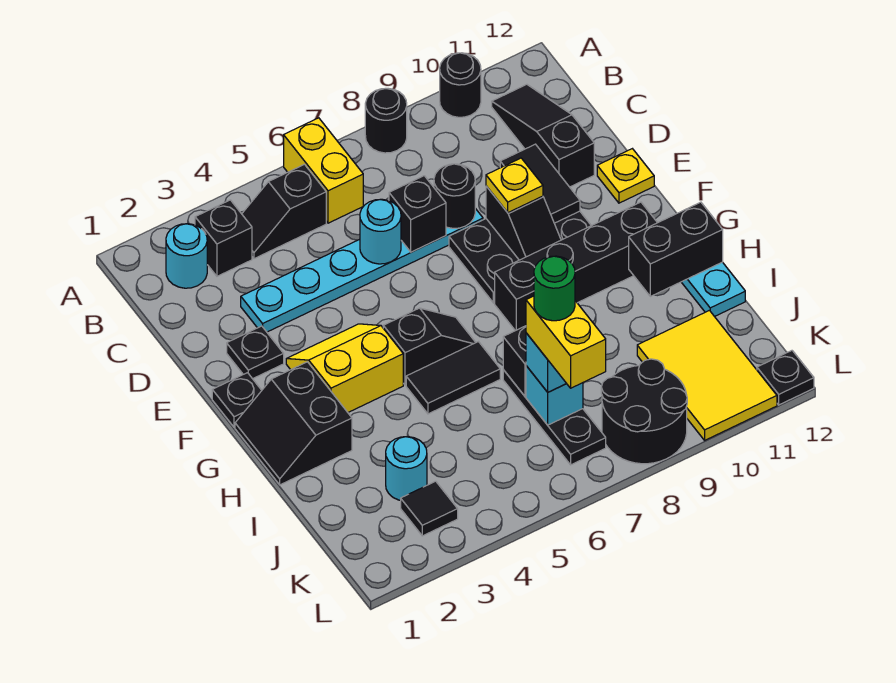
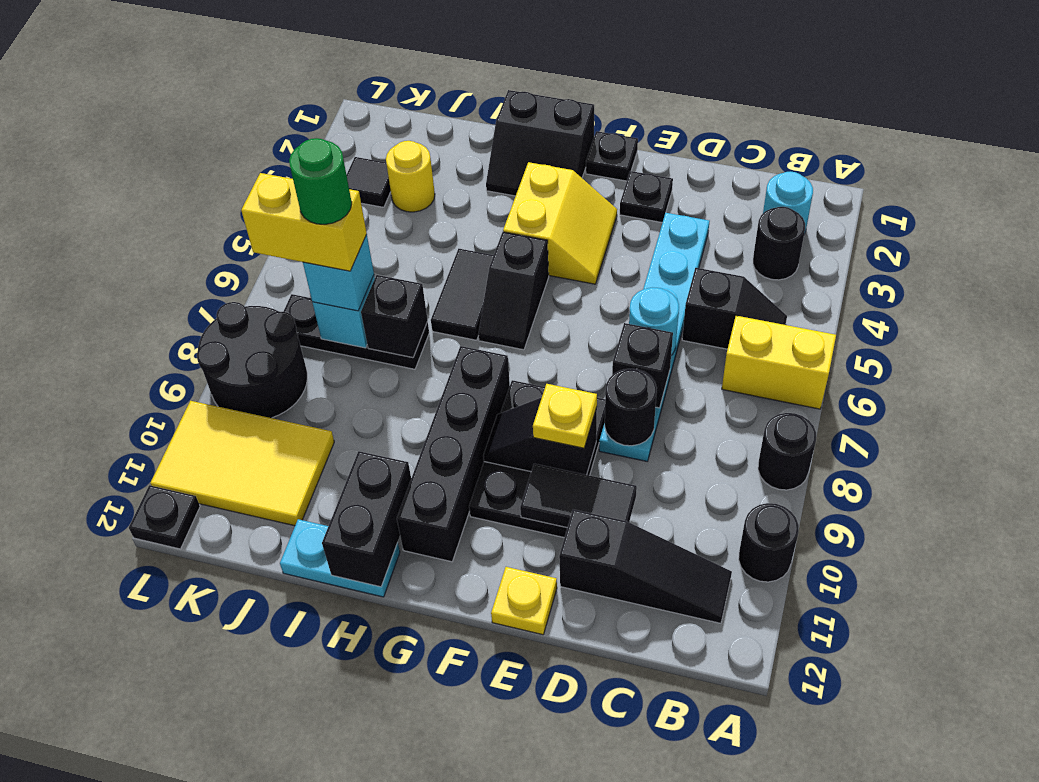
black brick B3 level 1 -> black round brick B3 level 1
black slope B4:B5 level 1 top 5 -> black slope B5:C5 level 1 top C
black slope G1:H2 level 1 top 2 -> black slope G1:H2 level 1 top 1
cyan round brick J3 level 1 -> yellow round brick J3 level 1

